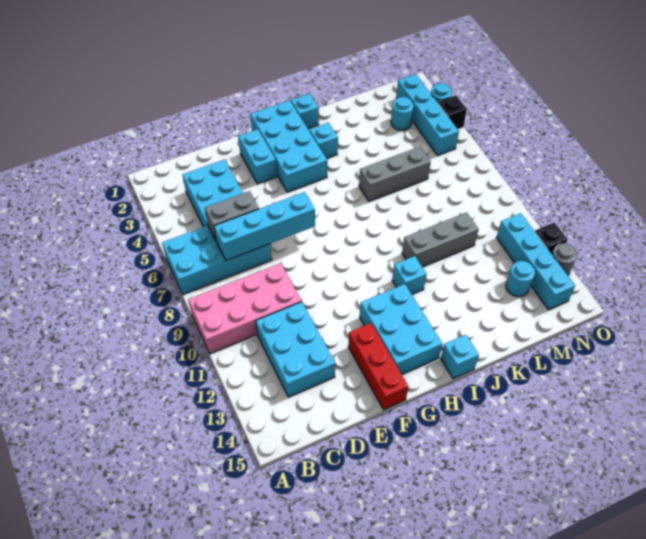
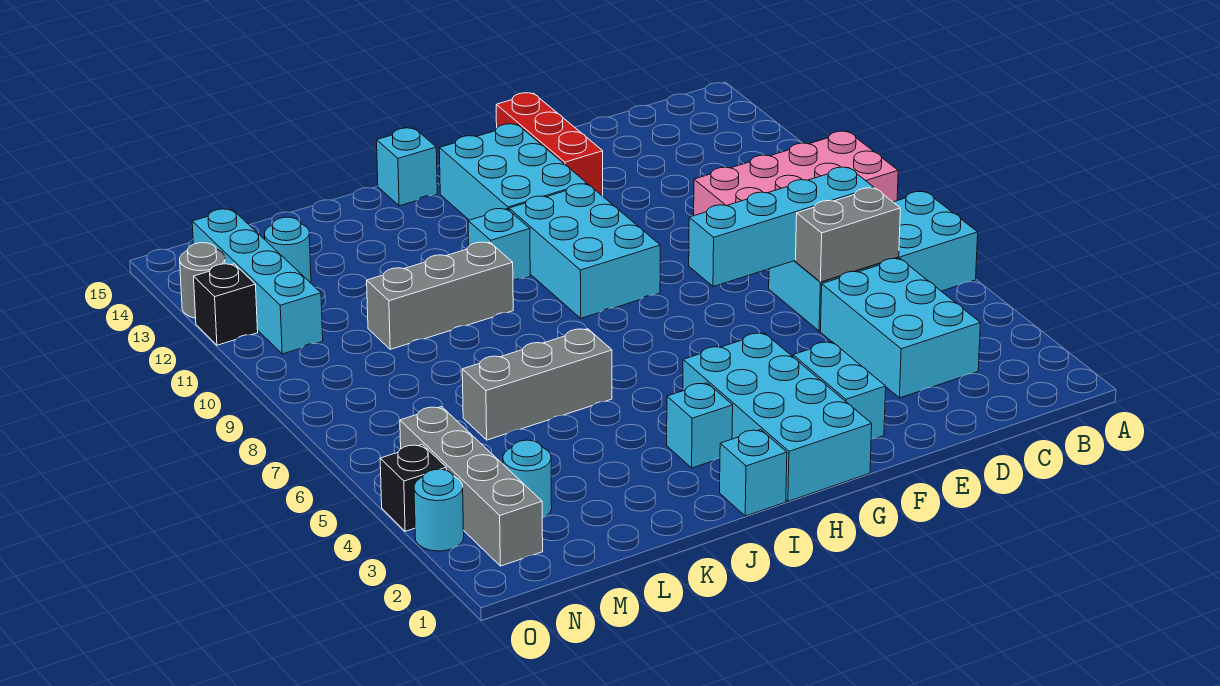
cyan brick C11:D13 level 1 -> cyan brick G9:H11 level 1
cyan brick N2:N5 level 1 -> grey brick N2:N5 level 1

